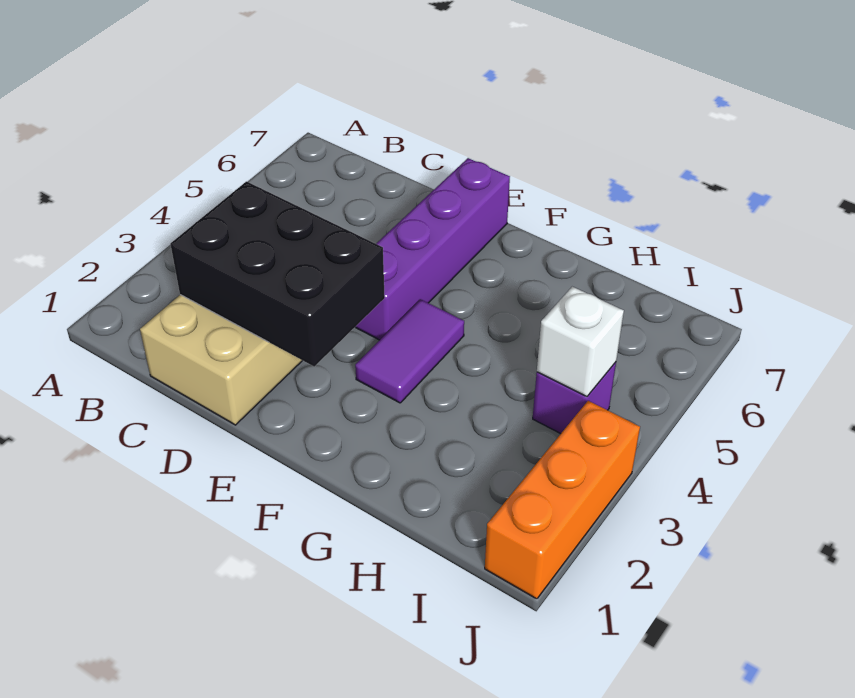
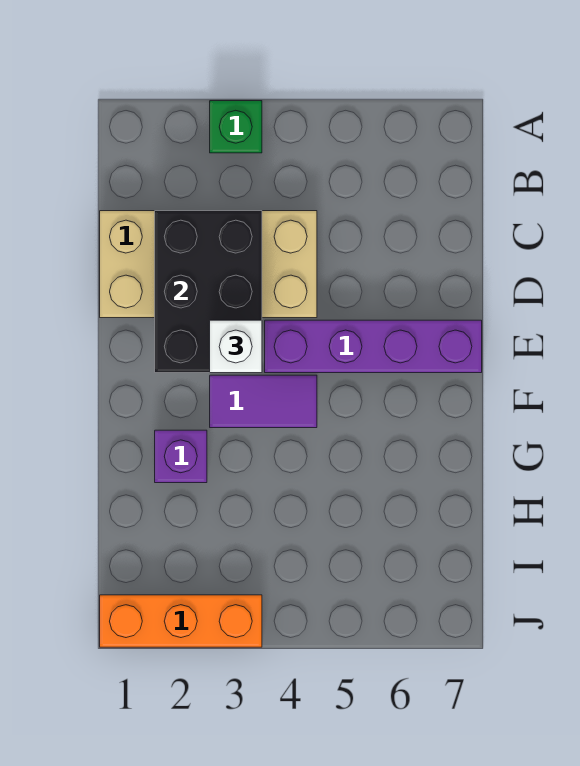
none -> green brick A3 level 1
purple brick I4 level 1 -> purple brick G2 level 1
white brick I4 level 2 -> white brick E3 level 3

